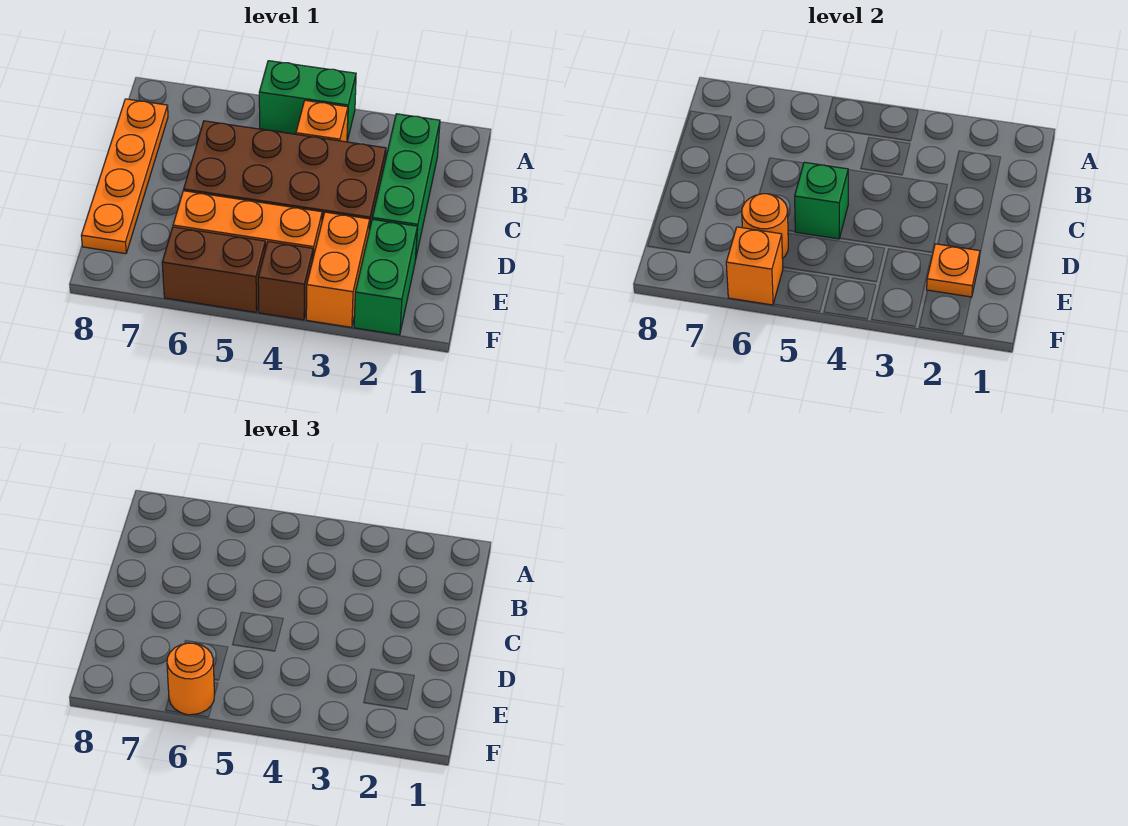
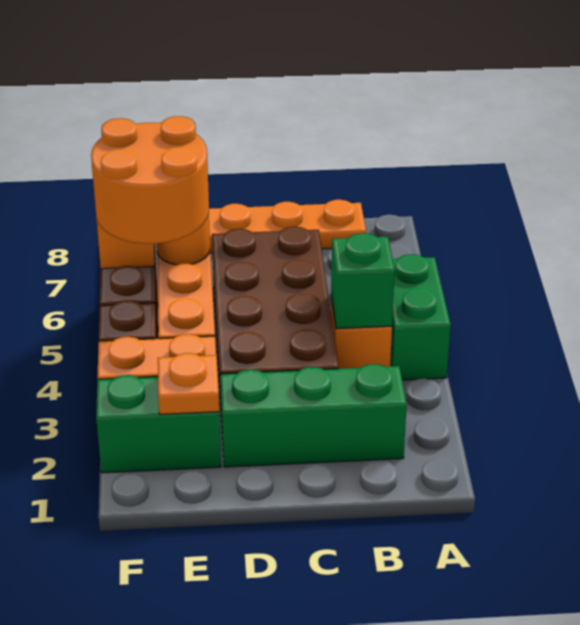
green brick D5 level 2 -> green brick B4 level 2
orange round brick F6 level 3 -> orange round brick E5:F6 level 3

